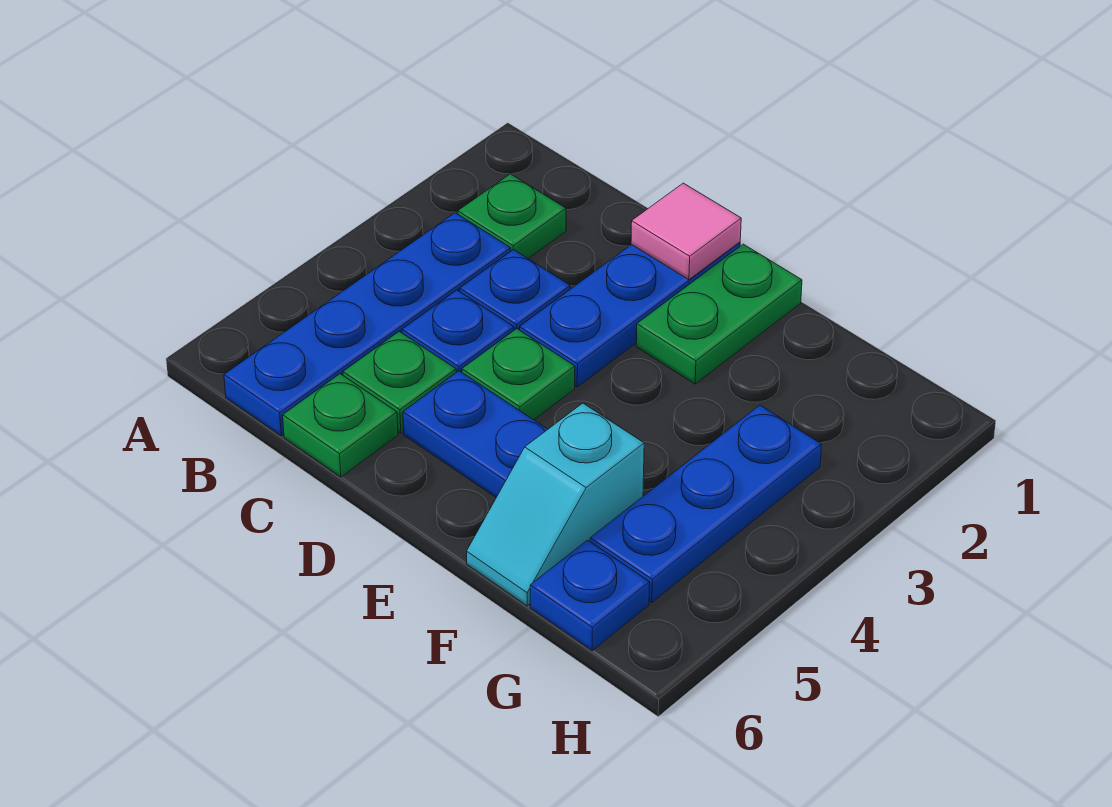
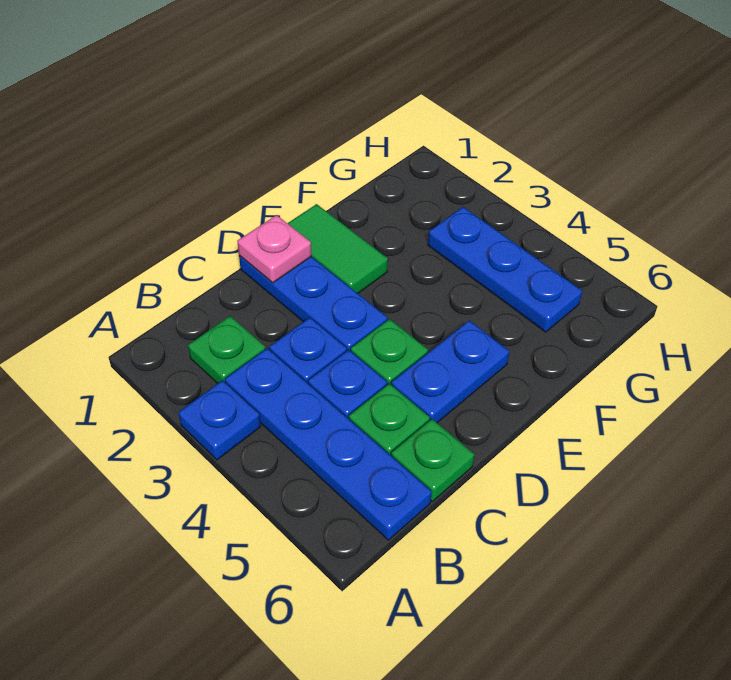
pink tile D1 level 2 -> pink plate D1 level 2
green plate E1:E2 level 1 -> green tile E1:E2 level 1
cyan slope F5:F6 level 1 top 5 -> none
blue plate G6 level 1 -> blue plate A3 level 1

